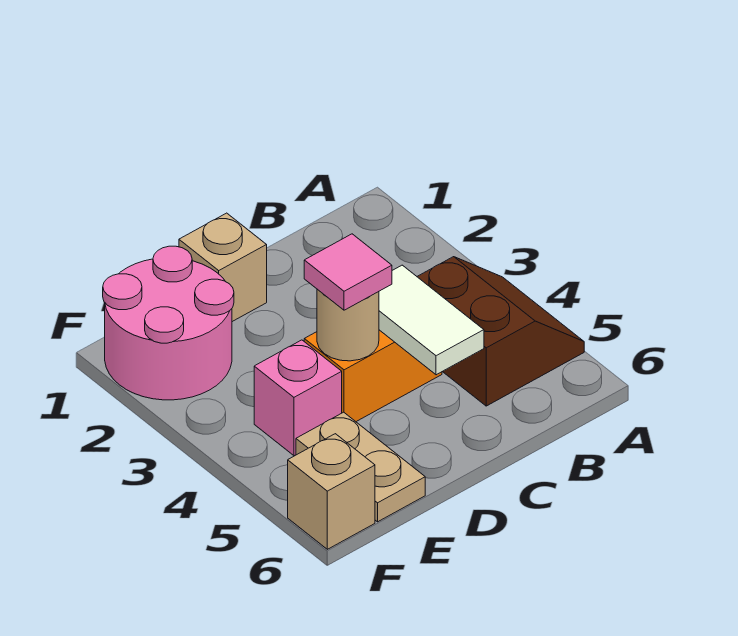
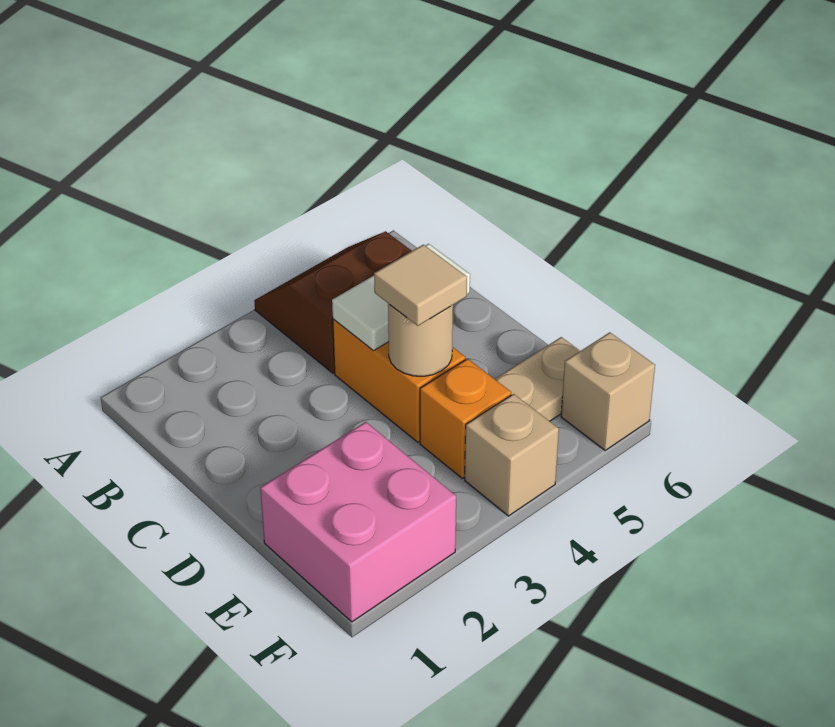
tan brick D1 level 1 -> tan brick F4 level 1
pink tile D4 level 3 -> tan tile D4 level 3
pink round brick E1:F2 level 1 -> pink brick E1:F2 level 1
pink brick E4 level 1 -> orange brick E4 level 1

